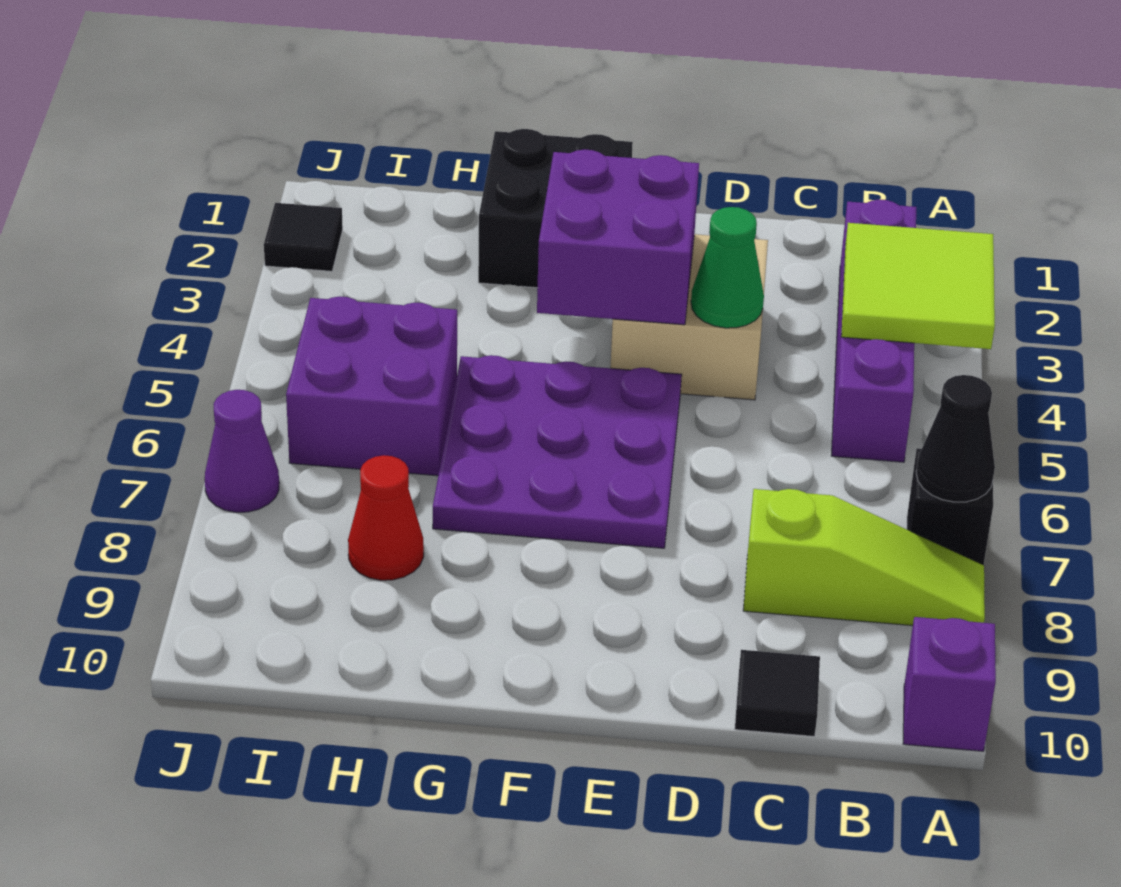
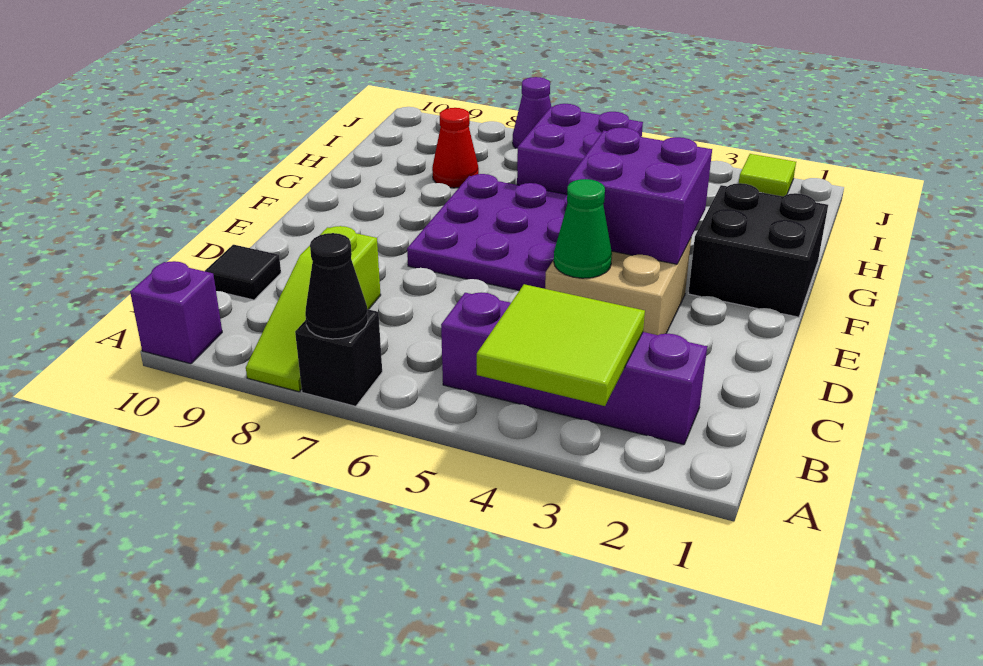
black tile J2 level 1 -> lime tile J2 level 1

